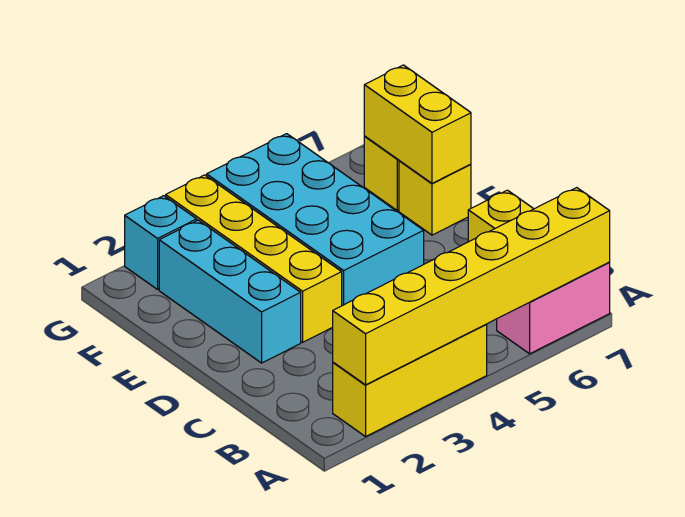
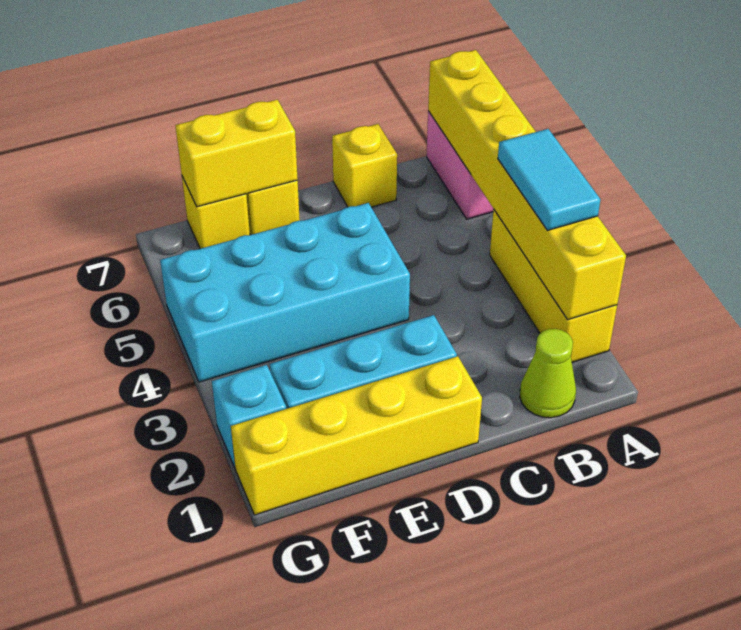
none -> cyan tile A3:A4 level 3
none -> lime cone B1 level 1
yellow brick D3:G3 level 1 -> yellow brick D1:G1 level 1

